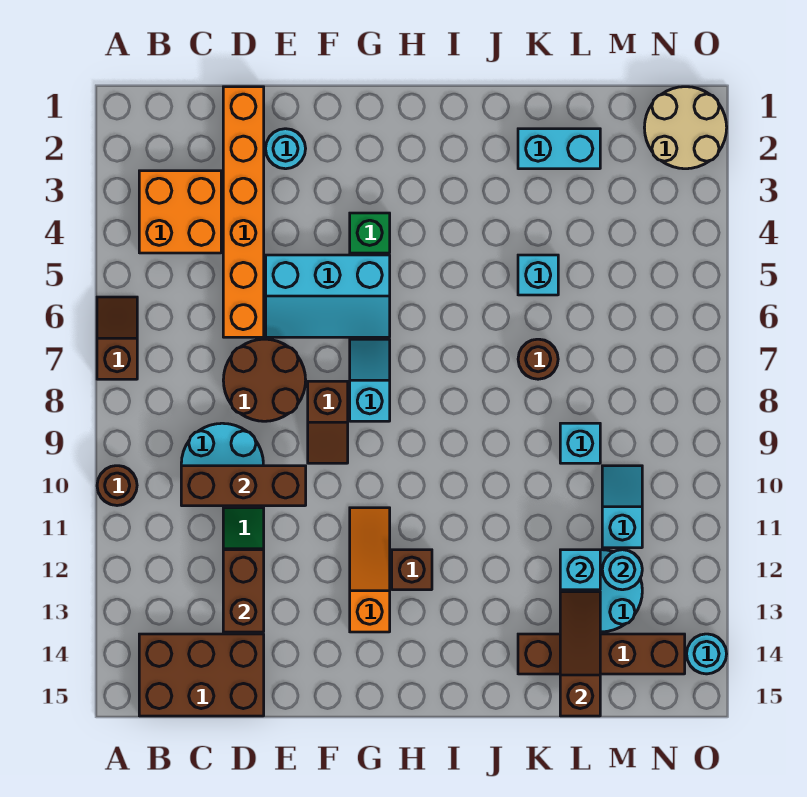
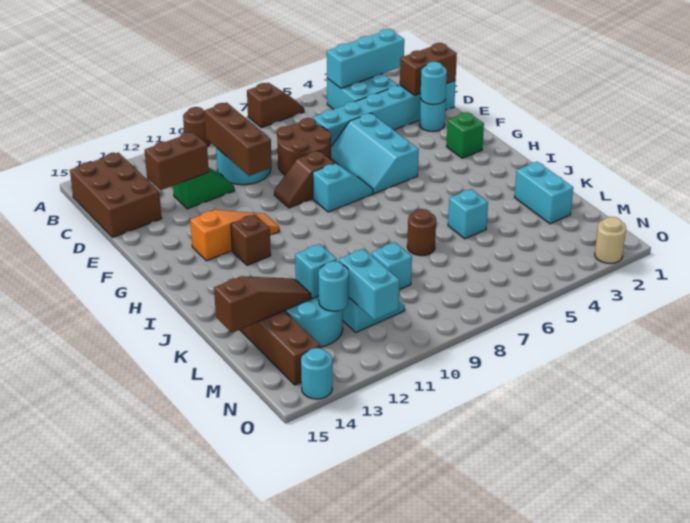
none -> cyan brick B2:B4 level 2
orange brick B3:C4 level 1 -> cyan brick B3:C4 level 1
orange brick D1:D6 level 1 -> cyan brick D1:D6 level 1
none -> brown brick D1:D2 level 2
none -> cyan round brick E2 level 2
green brick G4 level 1 -> green brick G2 level 1
none -> cyan brick M11:N11 level 2
tan round brick N1:O2 level 1 -> tan round brick O2 level 1

